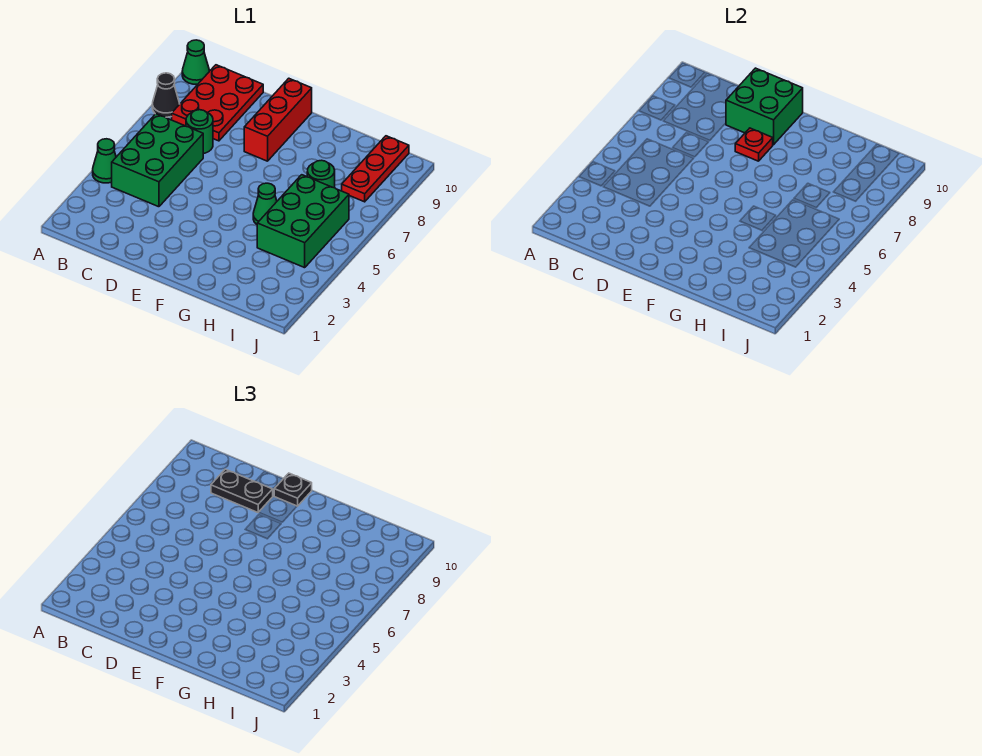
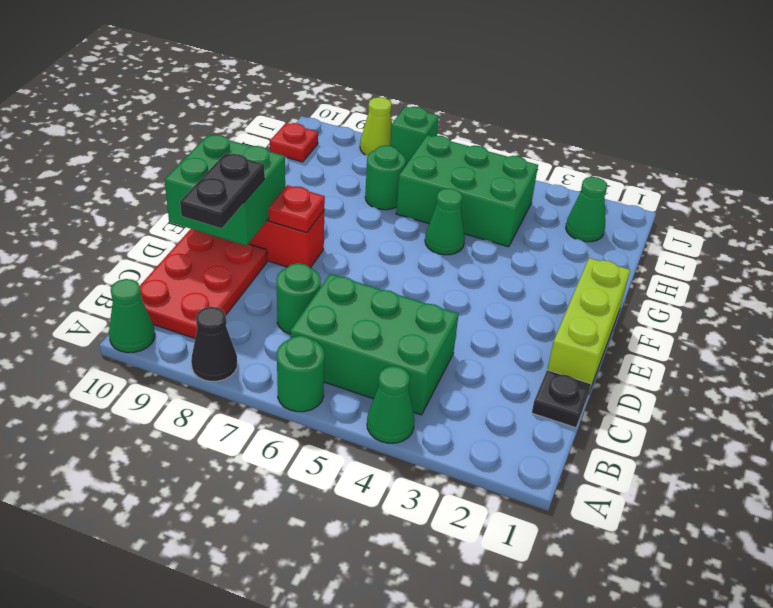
none -> green round brick A6 level 1
red plate B8:C10 level 1 -> red plate B9:D10 level 1
none -> lime brick D1:F1 level 1
black plate E10 level 3 -> black plate C1 level 1
none -> green cone I2 level 1
red plate I8:I10 level 1 -> red plate I10 level 1
none -> green brick J7 level 1
none -> lime cone J8 level 1

